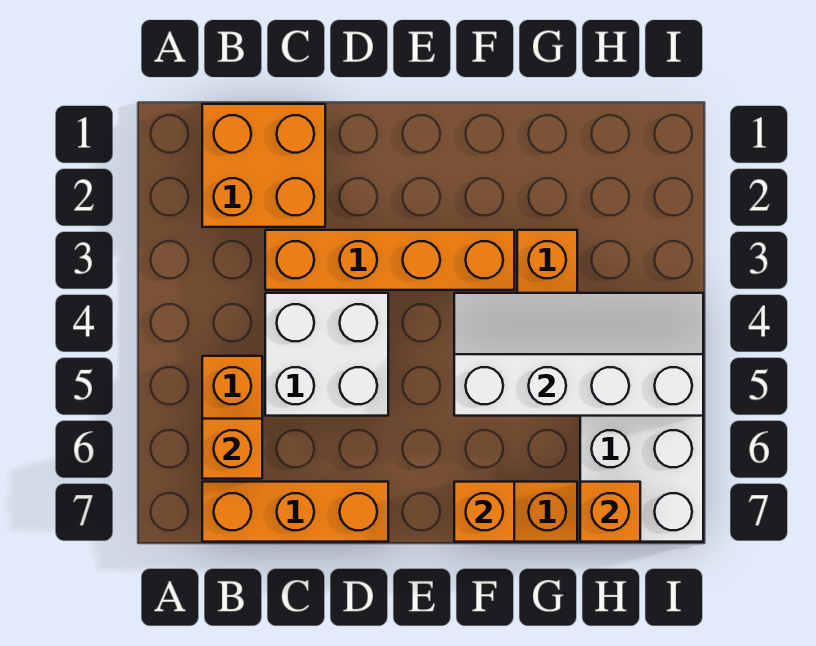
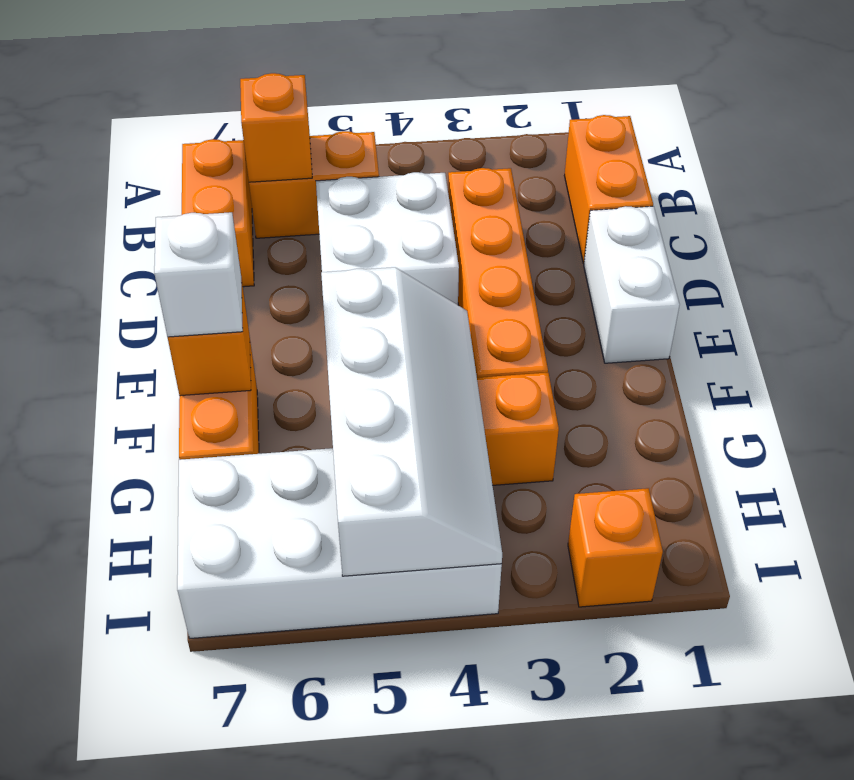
orange brick B1:C2 level 1 -> orange brick B1:C1 level 1
orange brick B7:D7 level 1 -> orange brick B7:C7 level 1
none -> white brick D1:E1 level 1
none -> white brick F7 level 3
orange brick H7 level 2 -> orange brick I2 level 1

